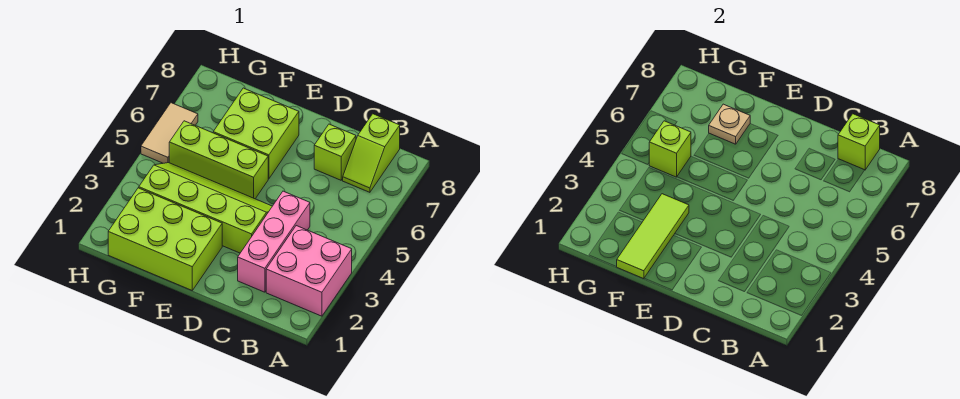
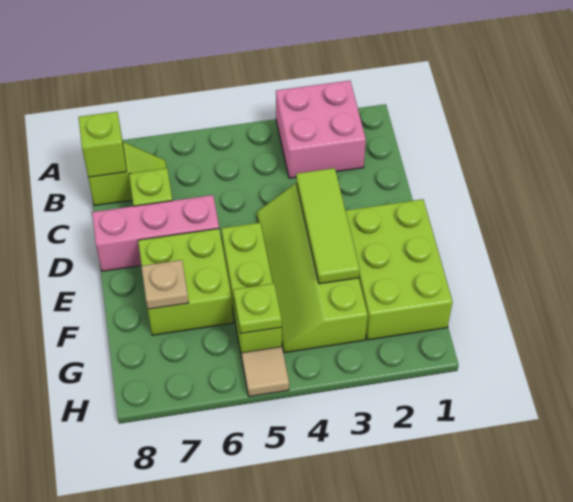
pink brick C2:C4 level 1 -> pink brick D6:D8 level 1
lime tile F1:F3 level 2 -> lime tile D3:F3 level 2
lime brick G5 level 2 -> lime plate G5 level 2
tan tile H5:H6 level 1 -> tan tile H5 level 1

